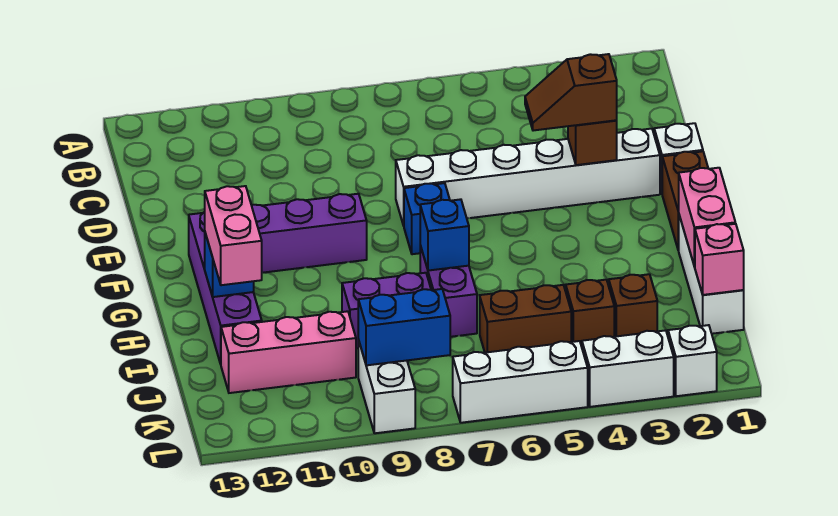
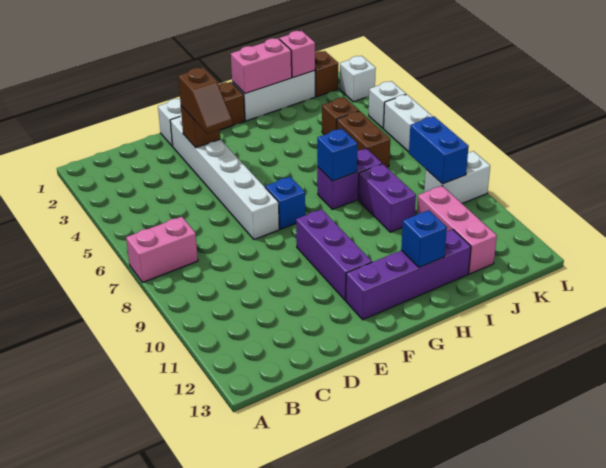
pink brick H12:I12 level 3 -> pink brick A7:B7 level 1
brown brick J3 level 1 -> brown brick K1 level 1
white brick L3:L4 level 1 -> white brick L4 level 1

